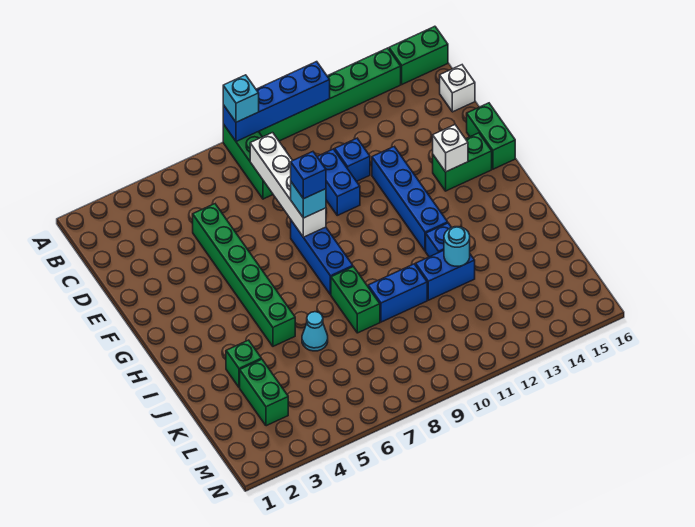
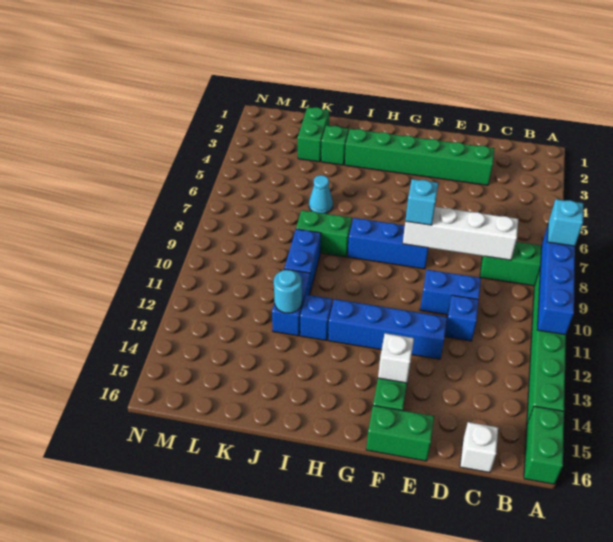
green brick D5:I5 level 1 -> green brick D3:I3 level 1
blue brick F8 level 4 -> none
green brick K3:L3 level 1 -> green brick K2:K3 level 1

